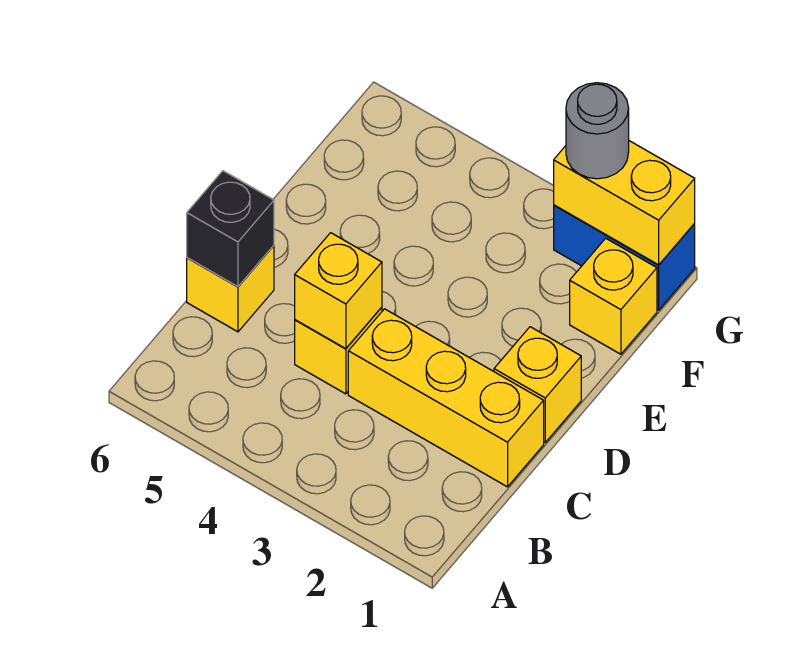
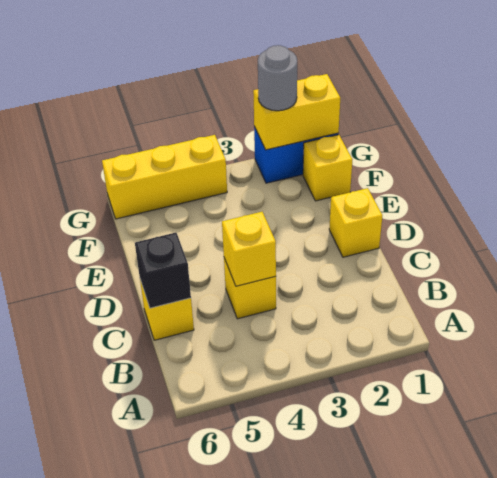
yellow brick C1:C3 level 1 -> yellow brick G4:G6 level 1

